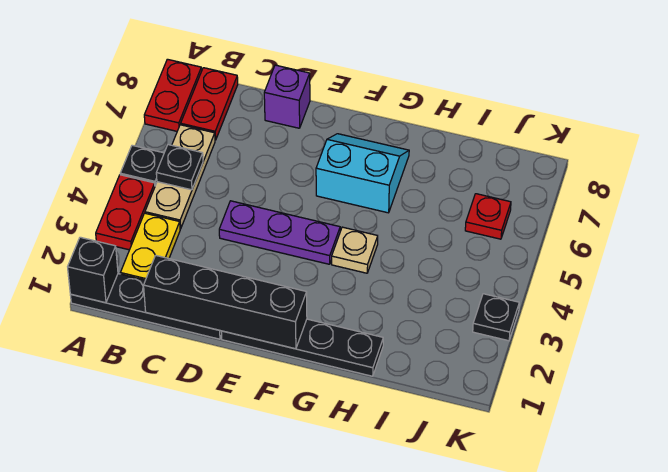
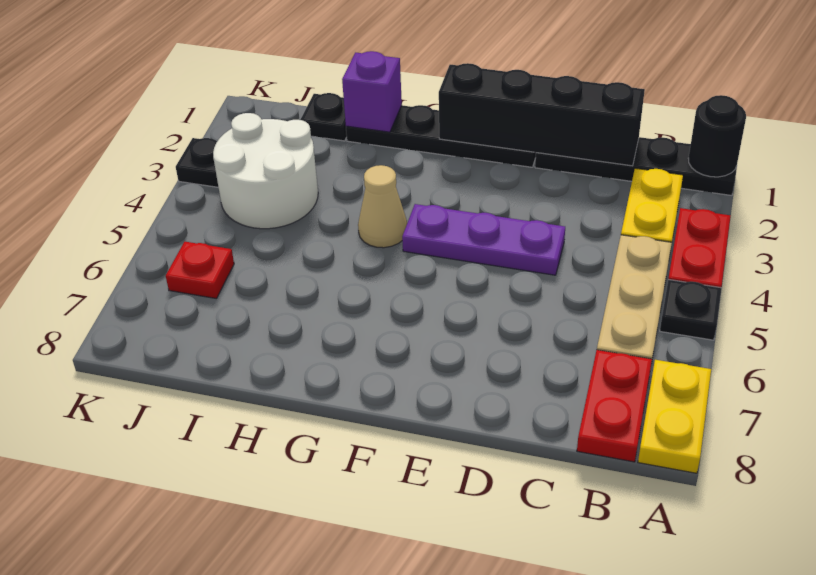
black brick A1 level 2 -> black round brick A1 level 2
red plate A7:A8 level 1 -> yellow plate A7:A8 level 1
black plate B5 level 2 -> black plate I1 level 1
purple brick D8 level 1 -> purple brick H1 level 2
cyan slope F6:G7 level 1 top 6 -> none
tan plate G4 level 1 -> tan cone G4 level 1
none -> white round brick I3:J4 level 1

